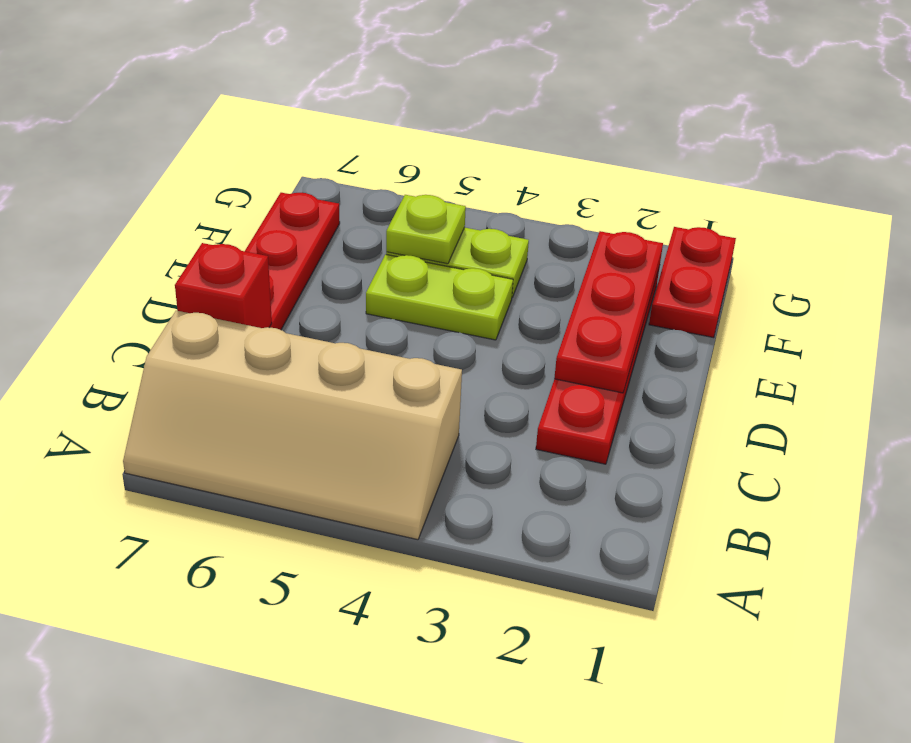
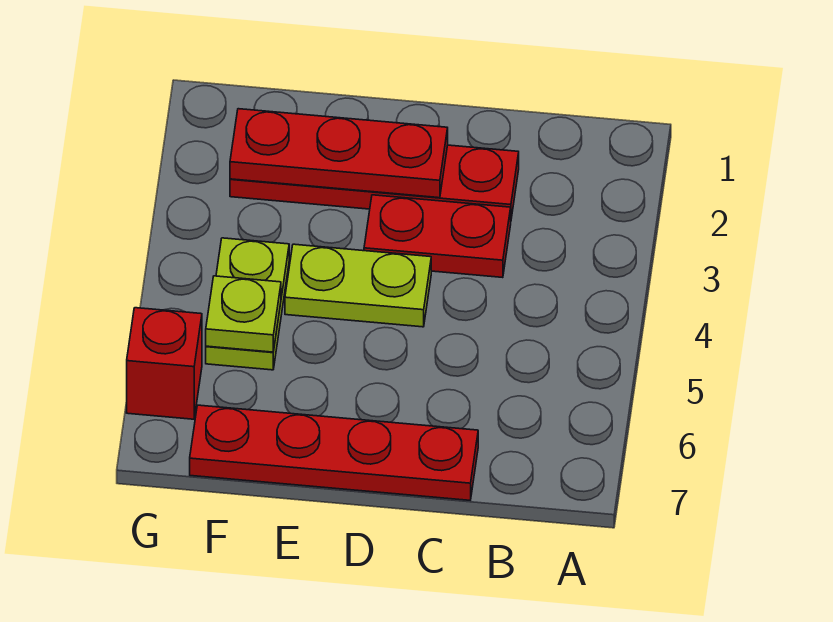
tan slope A4:B7 level 1 top B -> none
red brick C7 level 2 -> red brick G6 level 1
lime plate E4:E5 level 1 -> lime plate D4:E4 level 1
red plate F1:G1 level 1 -> red plate C3:D3 level 1

